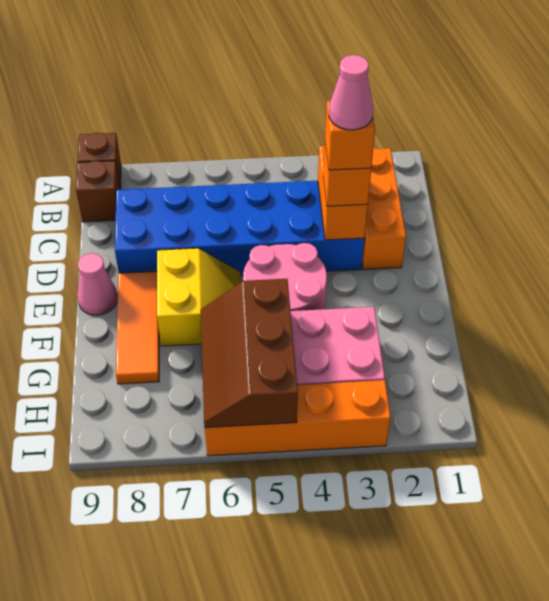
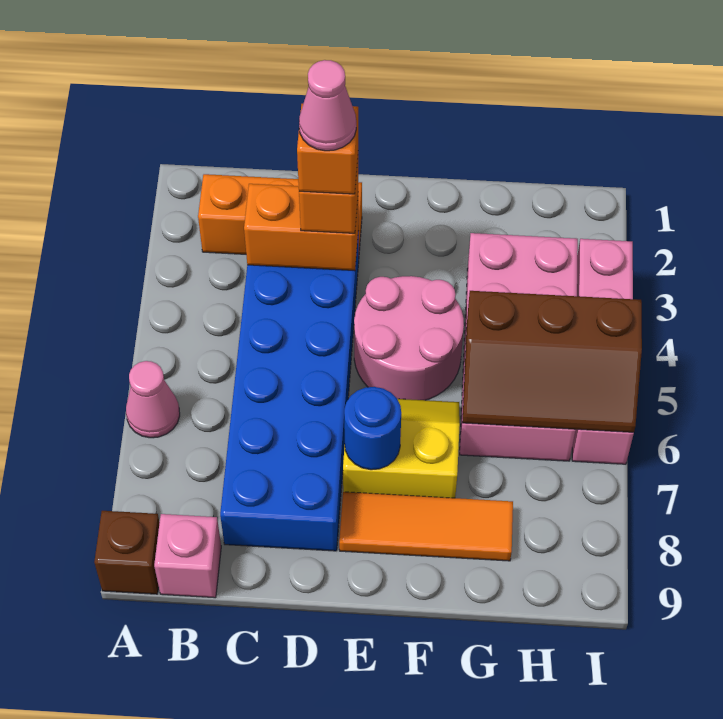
brown brick B9 level 1 -> pink brick B9 level 1
none -> blue round brick E7 level 2
pink cone E9 level 1 -> pink cone A6 level 1
orange brick I3:I6 level 1 -> pink brick I3:I6 level 1

